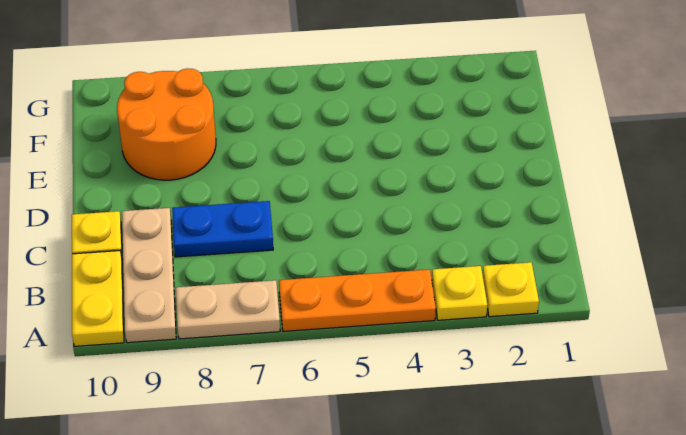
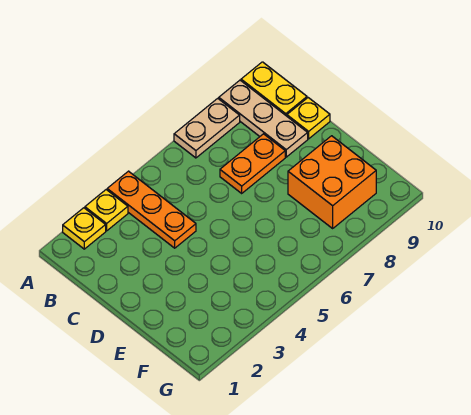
orange plate A4:A6 level 1 -> orange plate A4:C4 level 1
blue plate C7:C8 level 1 -> orange plate C7:C8 level 1
orange round brick E8:F9 level 1 -> orange brick E8:F9 level 1

